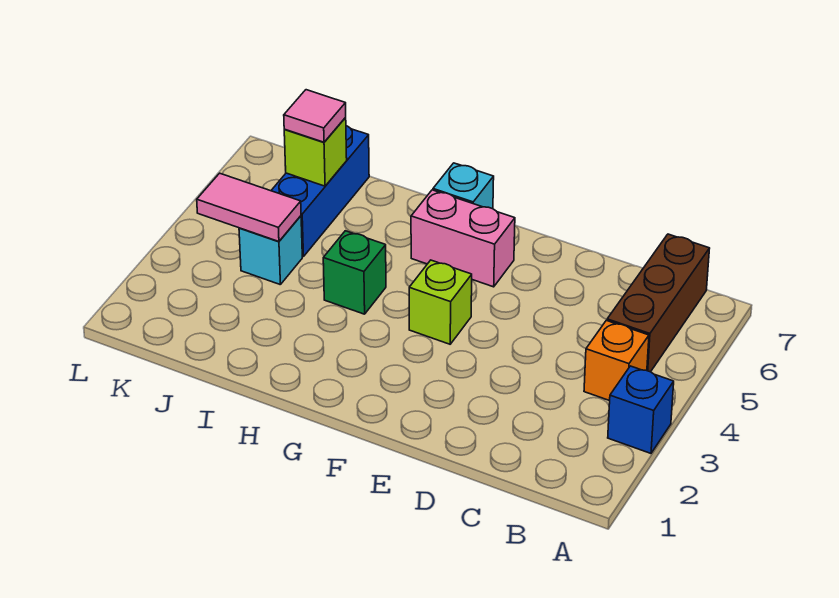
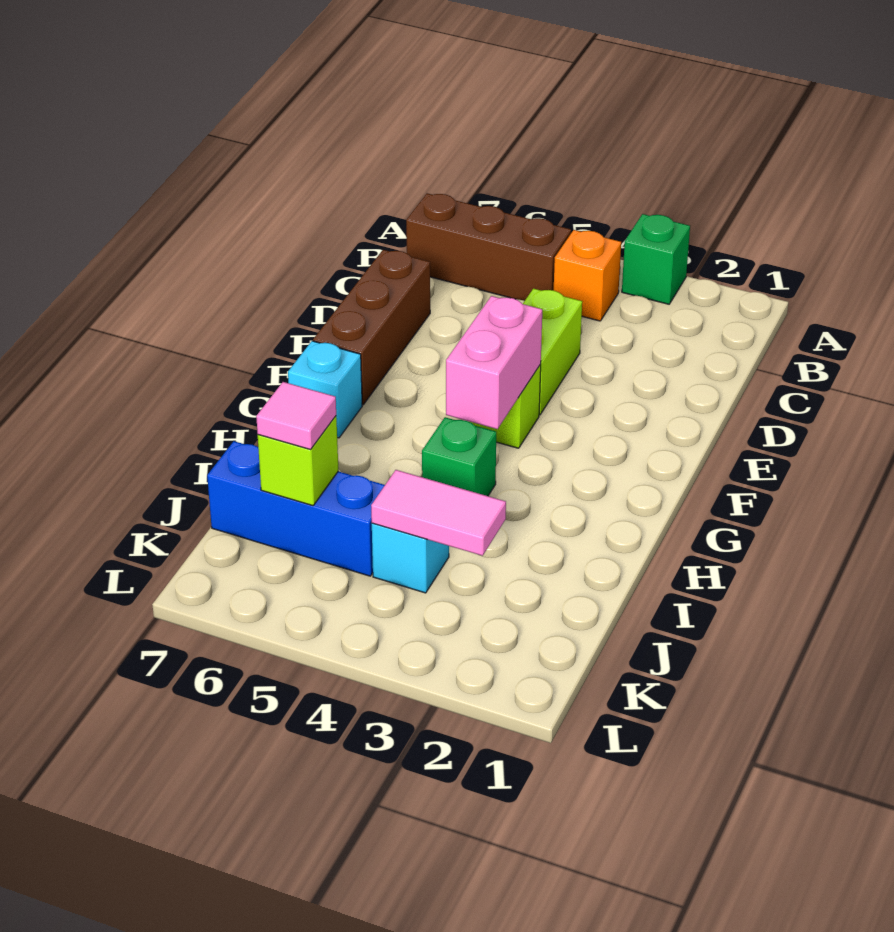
blue brick A3 level 1 -> green brick A3 level 1
none -> lime brick D4:E4 level 1
none -> brown brick D7:F7 level 1
pink brick F6:G6 level 1 -> pink brick F4:G4 level 2
pink tile J4:K4 level 2 -> pink tile J3:J4 level 2

